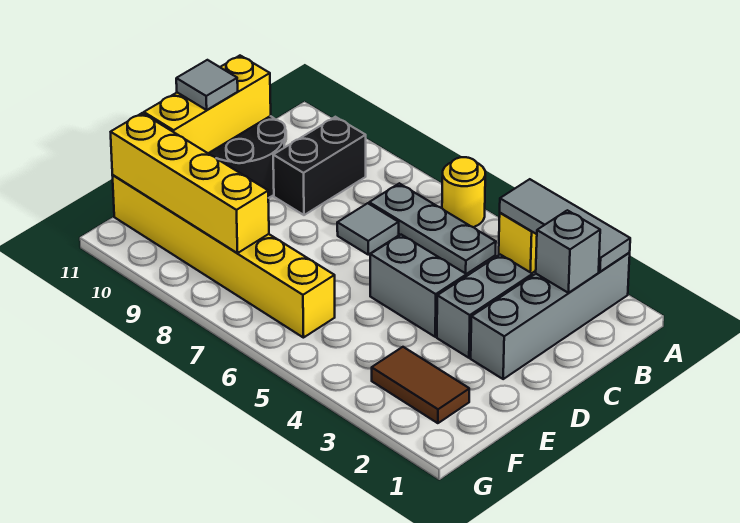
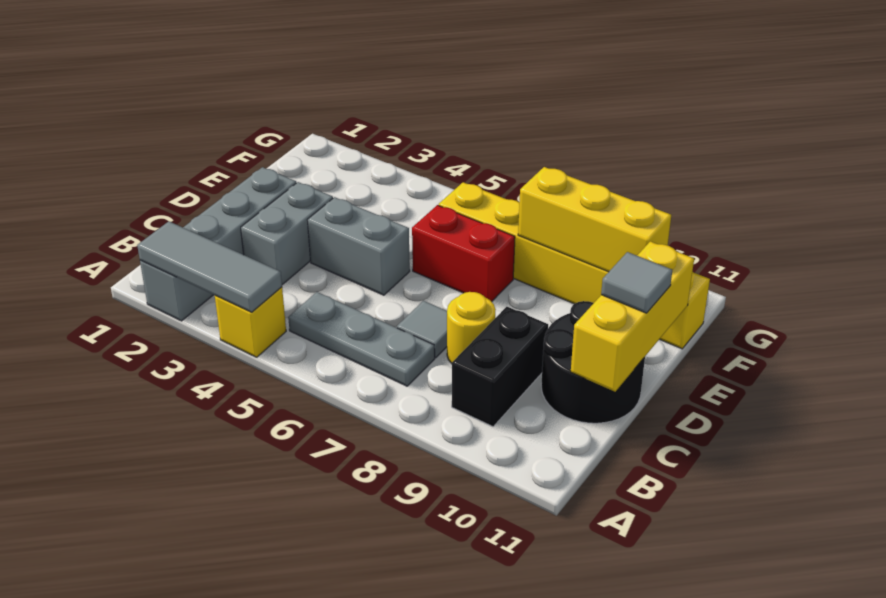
yellow round brick A6 level 1 -> yellow round brick C8 level 1
grey brick B2 level 2 -> none
none -> red brick E6:E7 level 1
brown tile F2:F3 level 1 -> none
yellow brick F8:F11 level 2 -> yellow brick F8:F10 level 2

